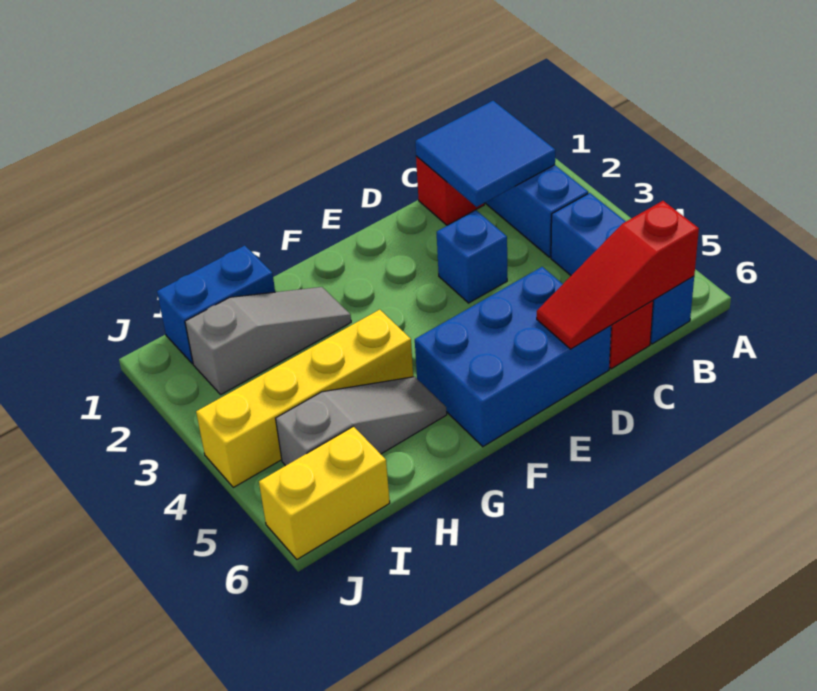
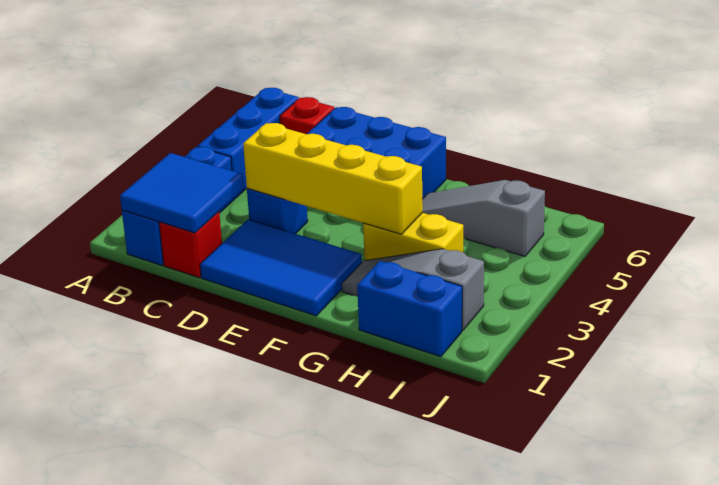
red slope B6:D6 level 2 top B -> none
none -> blue tile D1:F2 level 1
yellow brick G4:J4 level 1 -> yellow brick D3:G3 level 2
yellow brick I6:J6 level 1 -> yellow brick G3:H3 level 1

